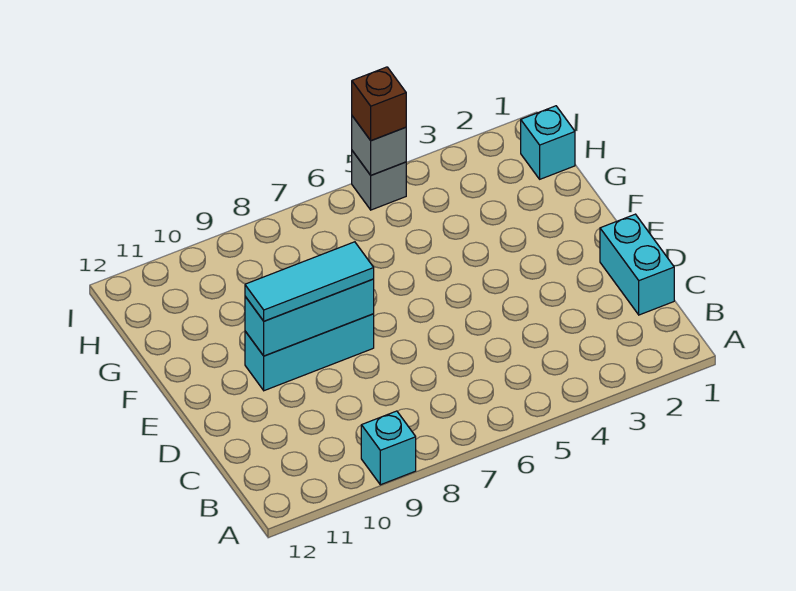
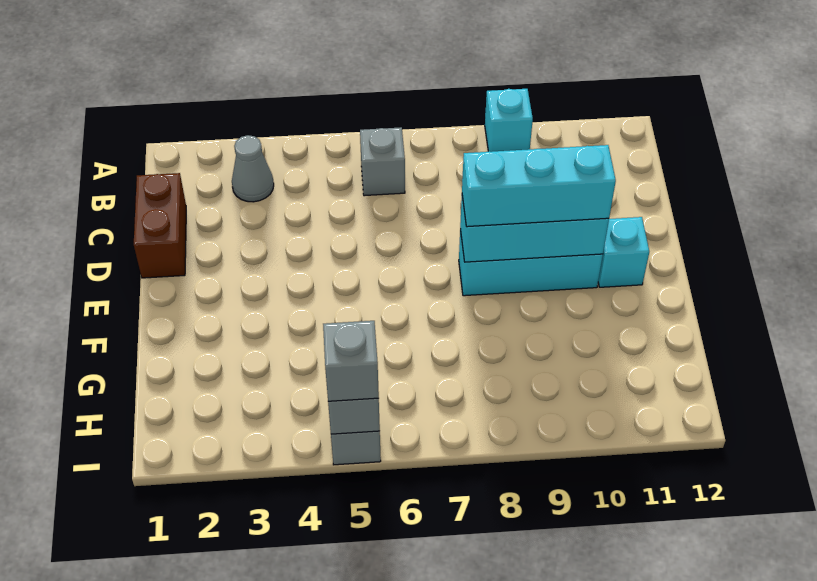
none -> grey cone B3 level 1
none -> grey brick B6 level 1
cyan brick C1:D1 level 1 -> brown brick C1:D1 level 1
cyan tile E8:E10 level 3 -> cyan brick E8:E10 level 3
cyan brick H1 level 1 -> cyan brick E11 level 1
brown brick I5 level 3 -> grey brick I5 level 3

